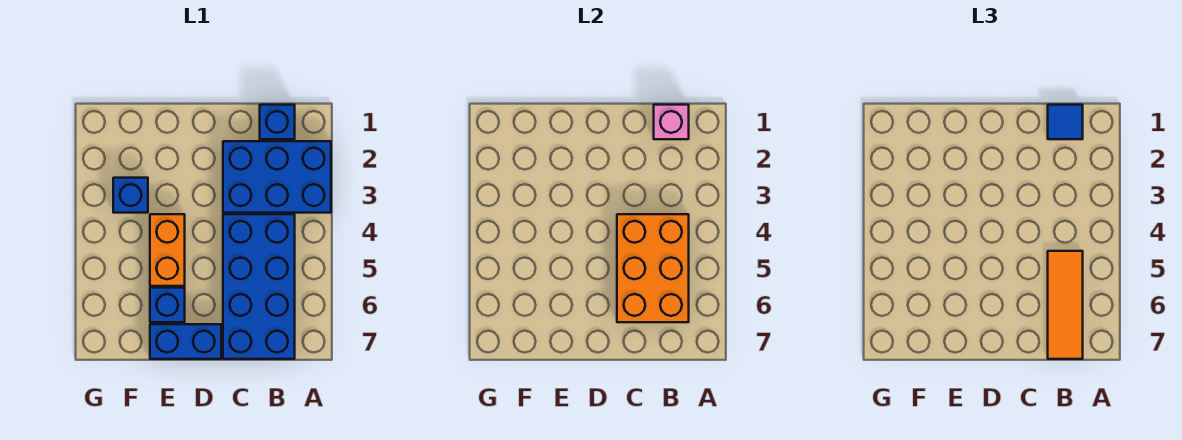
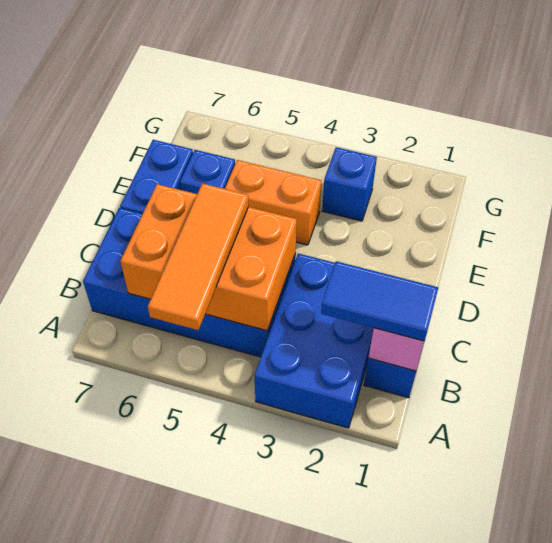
blue tile B1 level 3 -> blue tile B1:B2 level 3
orange tile B5:B7 level 3 -> orange tile A5:C5 level 3

